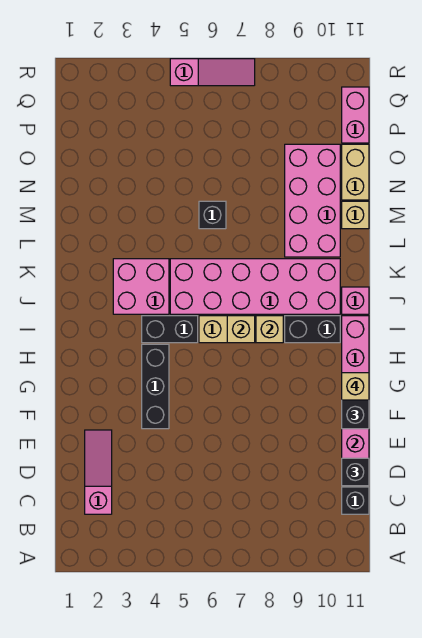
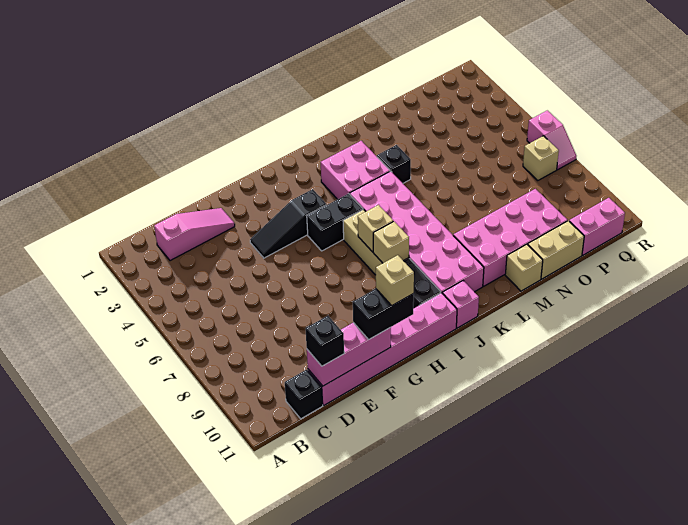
black brick F4:H4 level 1 -> black slope F4:H4 level 1 top H
black brick I4:I5 level 1 -> black brick H5:I5 level 1
black brick M6 level 1 -> black brick L4 level 1
none -> tan brick Q7 level 1
pink slope R5:R7 level 1 top 5 -> pink slope R6:R7 level 1 top 6

